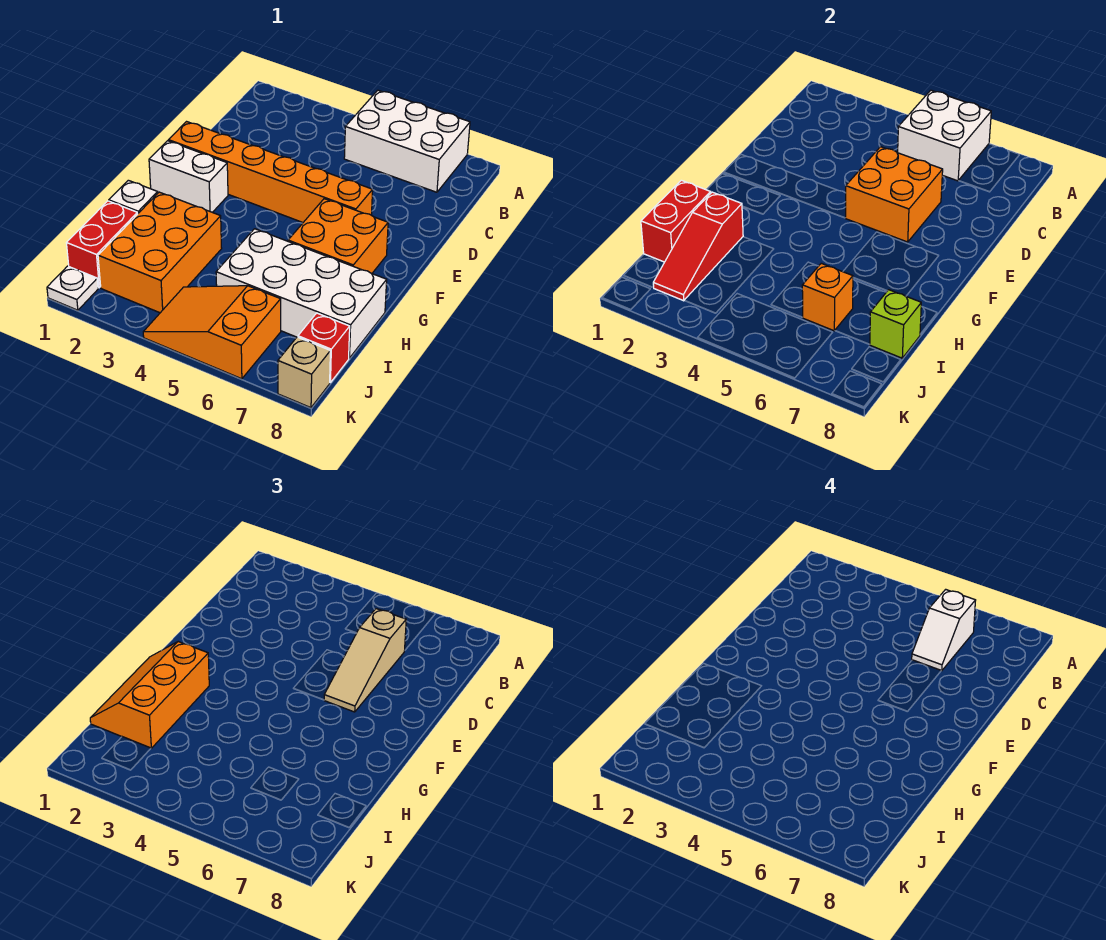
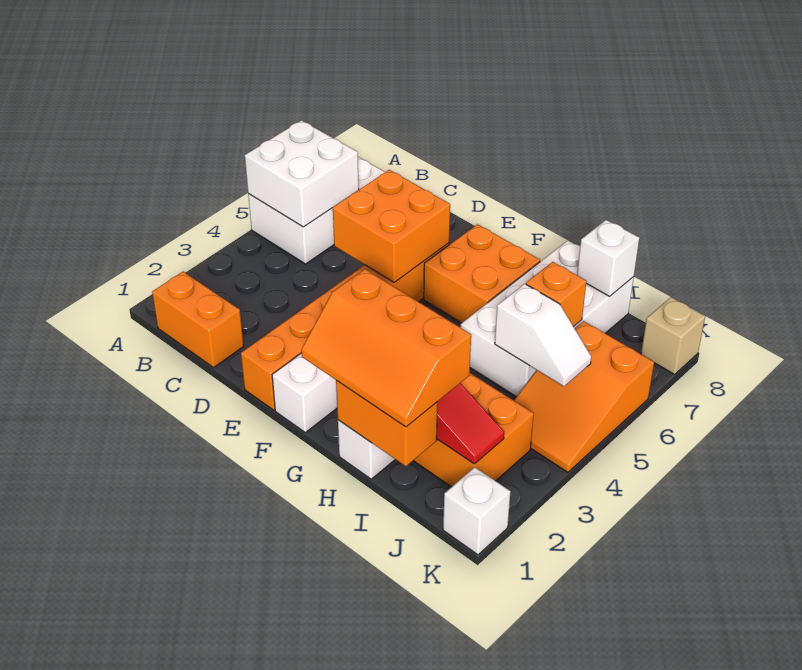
none -> orange brick B1:C1 level 1
white slope B6:C6 level 4 top B -> white slope I5:J5 level 2 top I
tan slope C6:E6 level 3 top C -> none
red brick H1:I1 level 2 -> orange brick H1:I1 level 2
red brick I1:J1 level 1 -> none
lime brick I8 level 2 -> white brick I8 level 2
red brick J8 level 1 -> none
white plate K1 level 1 -> white brick K1 level 1

